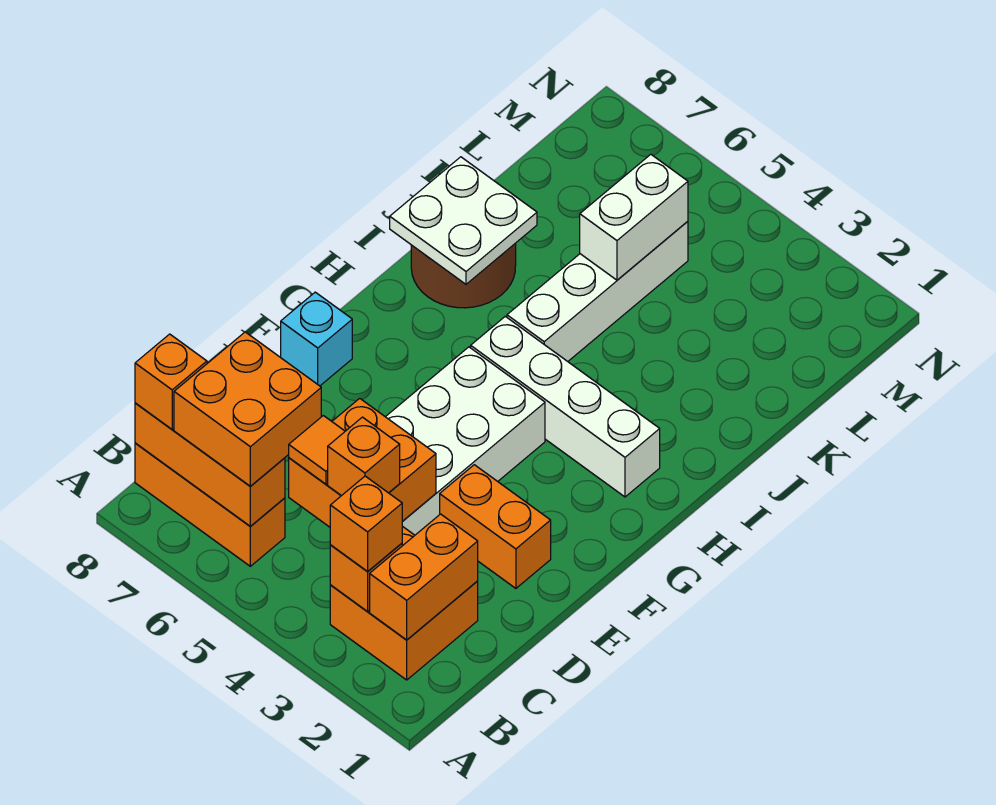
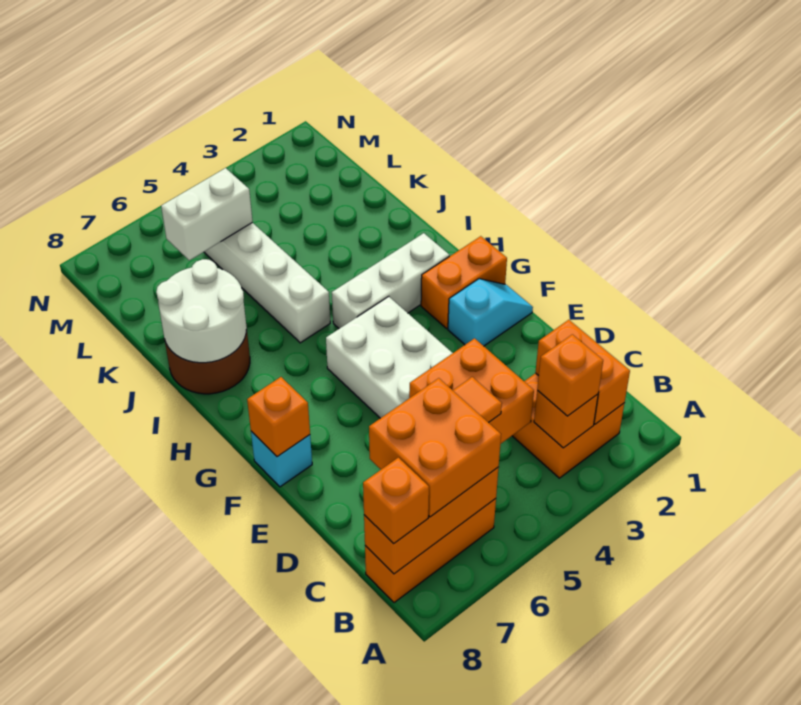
orange brick C4 level 3 -> orange brick F8 level 2
orange brick E2:E3 level 1 -> orange brick G1:G2 level 1
none -> cyan slope F1:F2 level 1 top 2
white brick H2:H5 level 1 -> white brick H2:H4 level 1
white plate I7:J8 level 2 -> white round brick I7:J8 level 2
white brick K5:L5 level 2 -> white brick L5:L6 level 2

